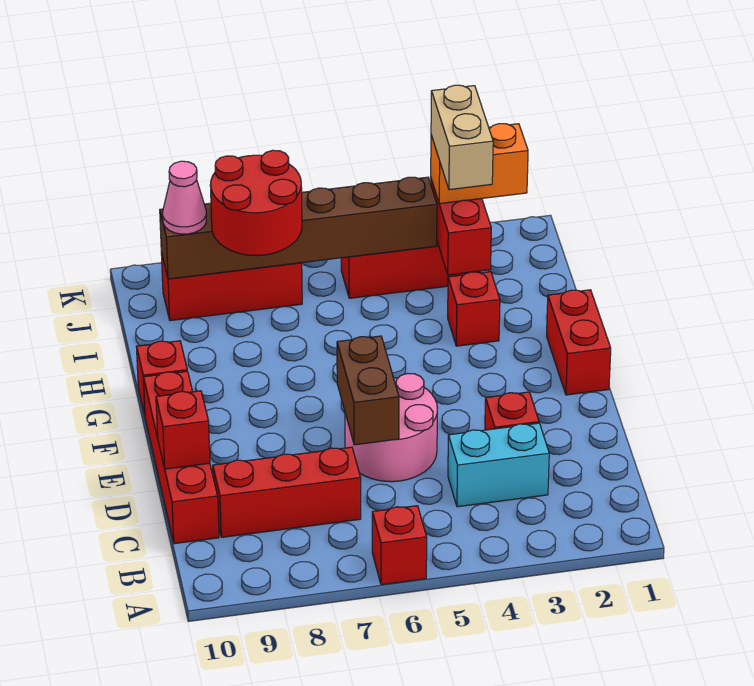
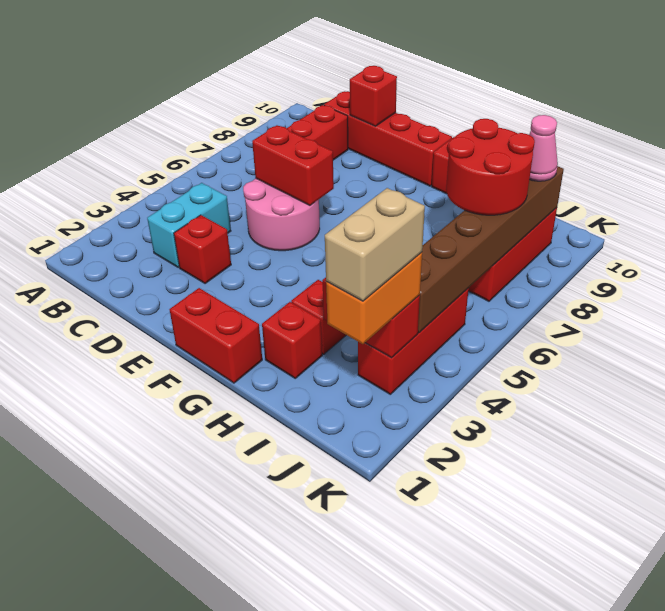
red brick A6 level 1 -> red brick H2 level 1
brown brick D6:E6 level 2 -> red brick D6:E6 level 2
tan brick I3:J3 level 4 -> tan brick J2:J3 level 4

